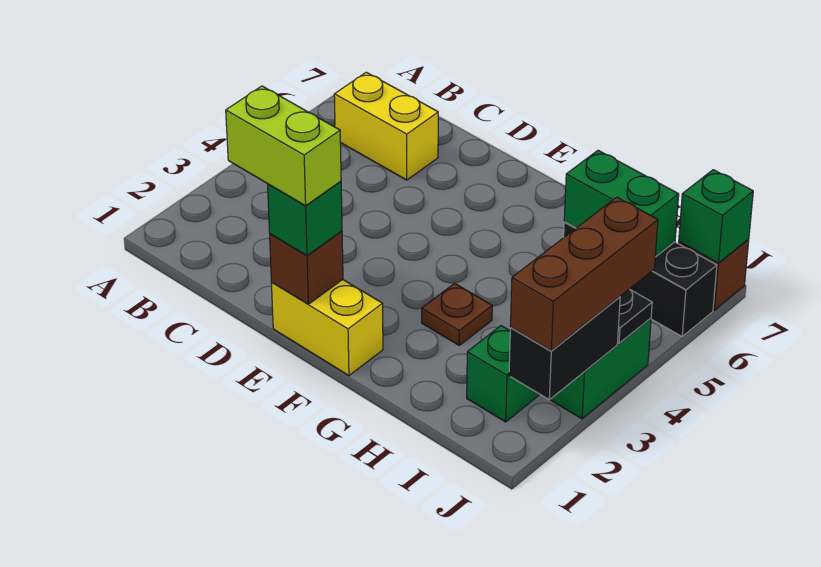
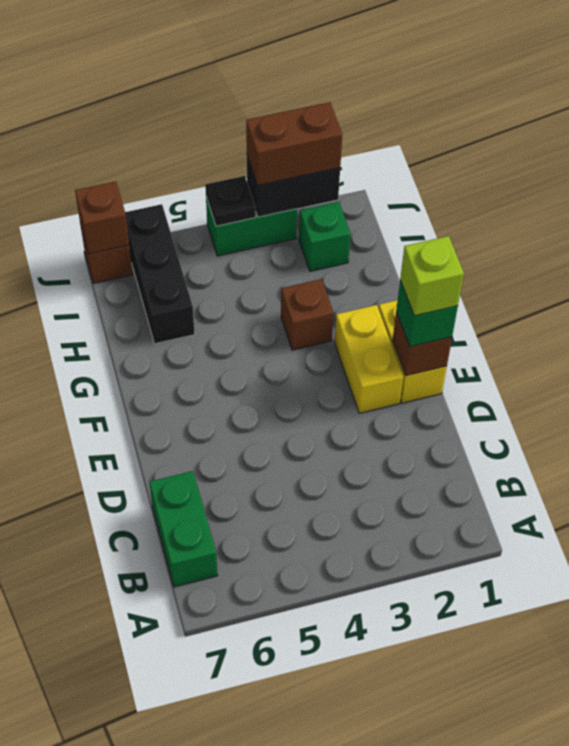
yellow brick B6:C6 level 1 -> yellow brick E2:F2 level 1
lime brick D1:E1 level 4 -> lime brick E1 level 4
brown plate G3 level 1 -> brown brick G3 level 1
green brick H6:I6 level 2 -> green brick B7:C7 level 1
brown brick J2:J4 level 3 -> brown brick J2:J3 level 3
green brick J7 level 2 -> brown brick J7 level 2

